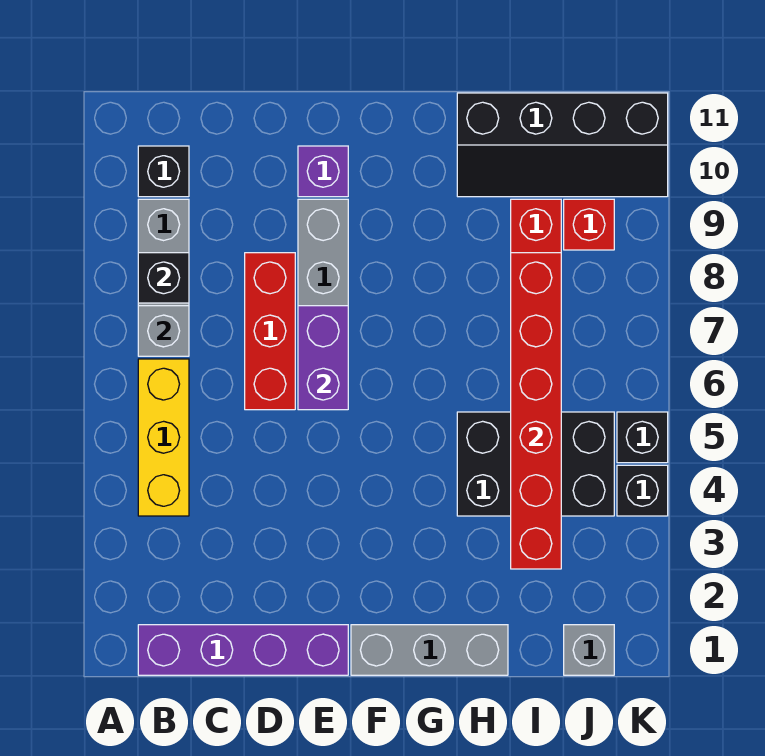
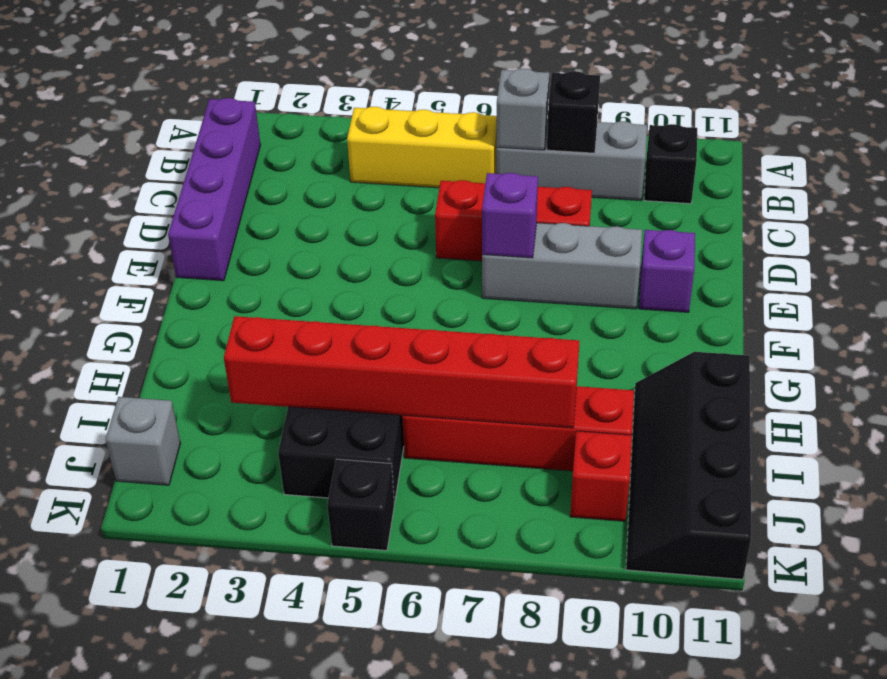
purple brick E6:E7 level 2 -> purple brick E7 level 2
grey brick F1:H1 level 1 -> none
black brick K4 level 1 -> none

